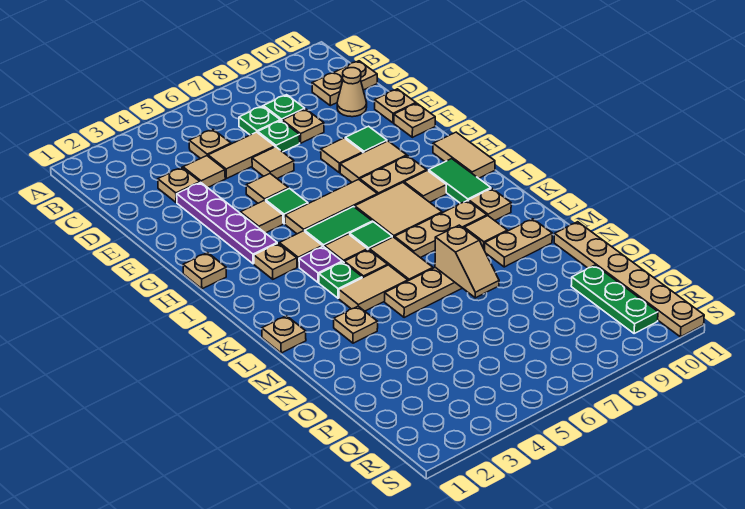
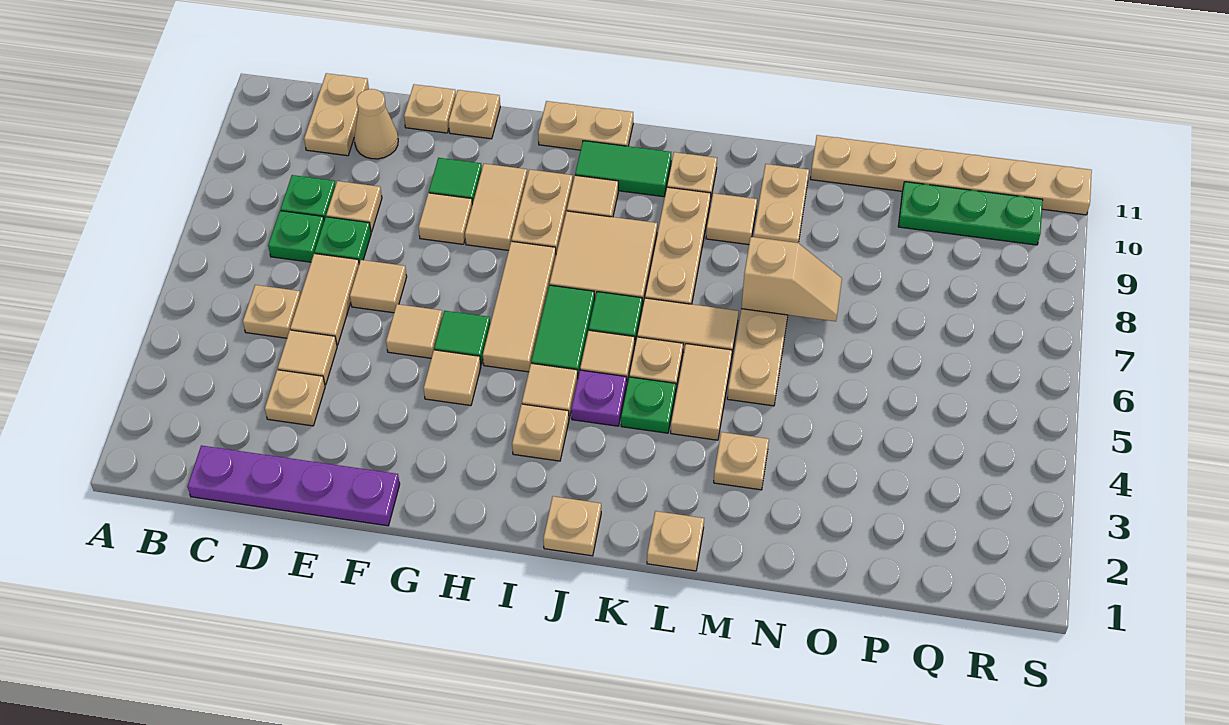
purple plate E3:H3 level 1 -> purple plate C1:F1 level 1
tan plate H1 level 1 -> tan plate J1 level 1
tan tile H11:I11 level 1 -> tan plate H11:I11 level 1

